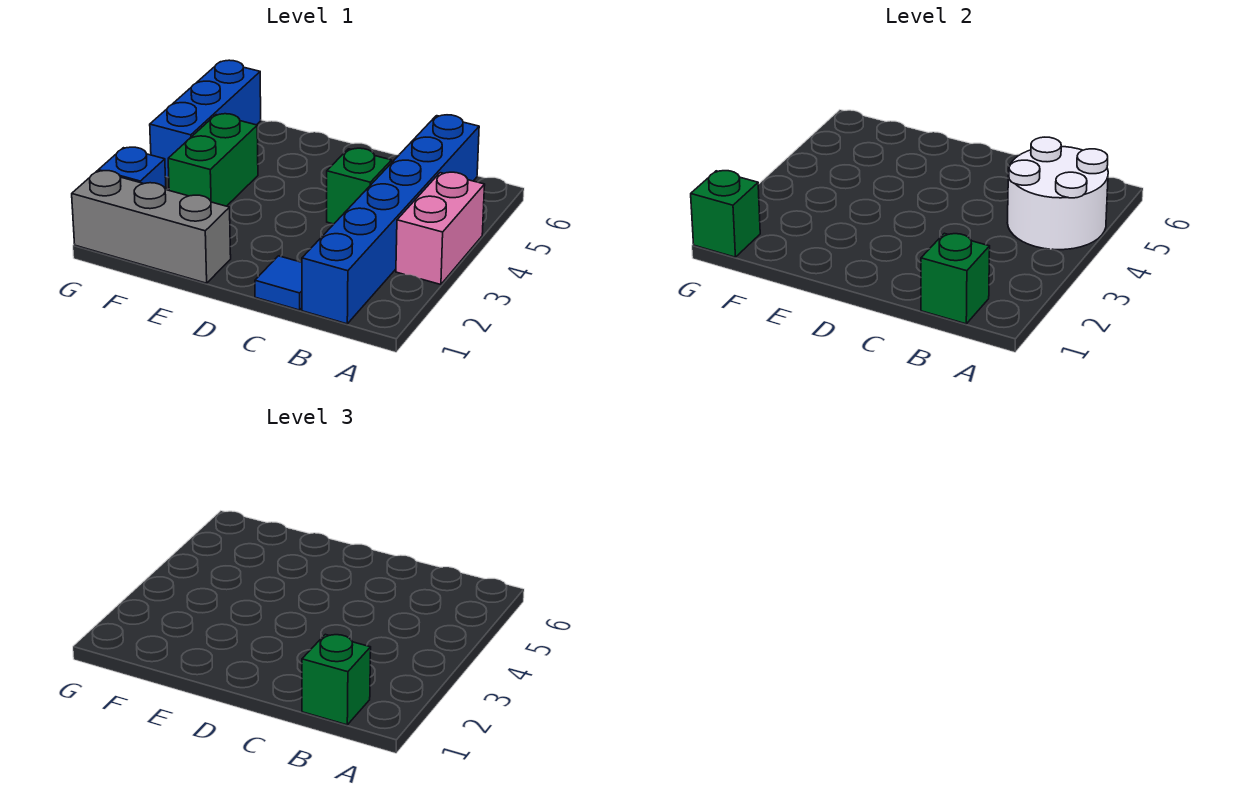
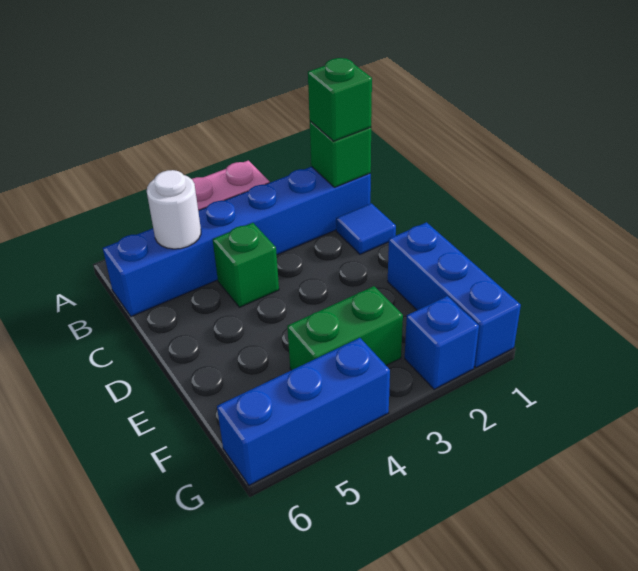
white round brick A4:B5 level 2 -> white round brick B5 level 2
grey brick E1:G1 level 1 -> blue brick E1:G1 level 1
green brick G1 level 2 -> none

